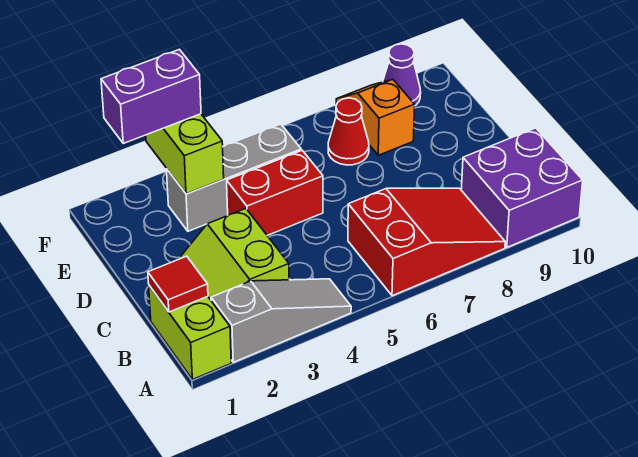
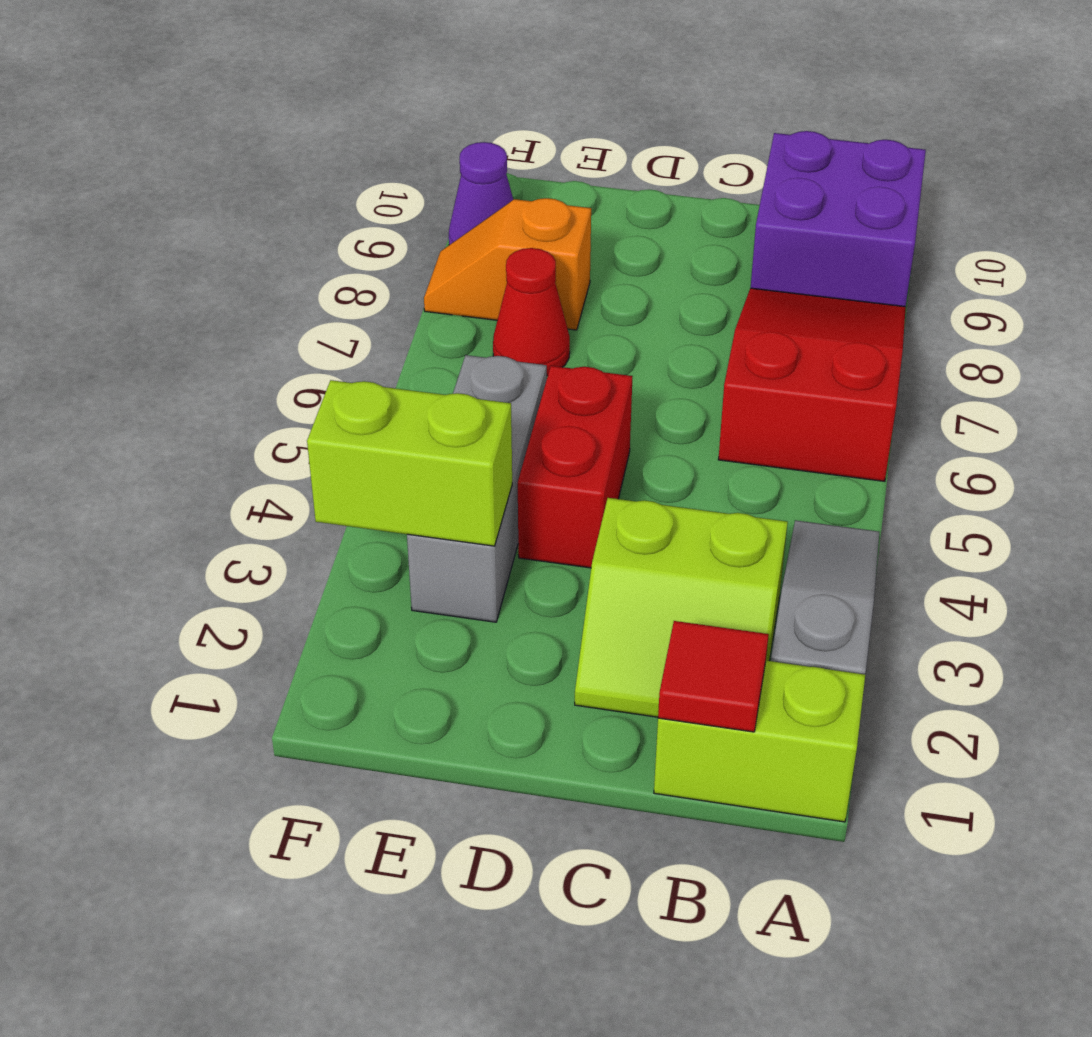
purple brick F2:F3 level 3 -> none

